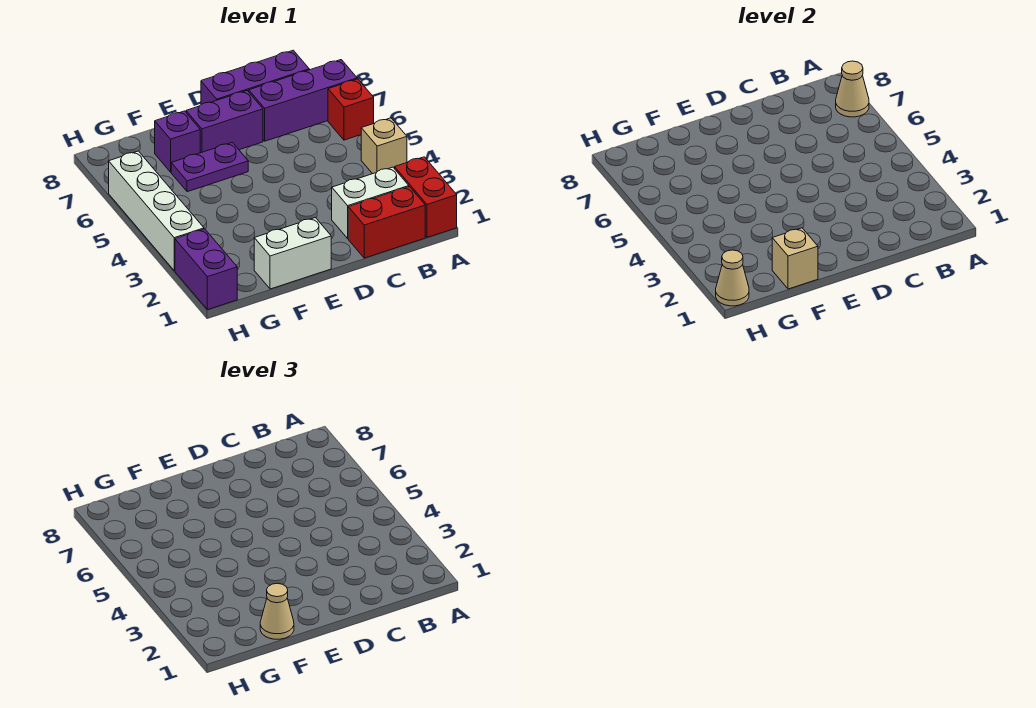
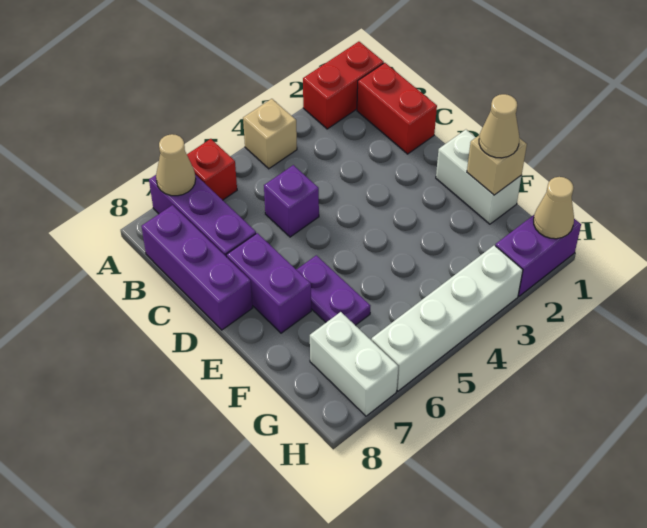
white brick B2:C2 level 1 -> white brick G7:H7 level 1
purple brick F7 level 1 -> purple brick C5 level 1

